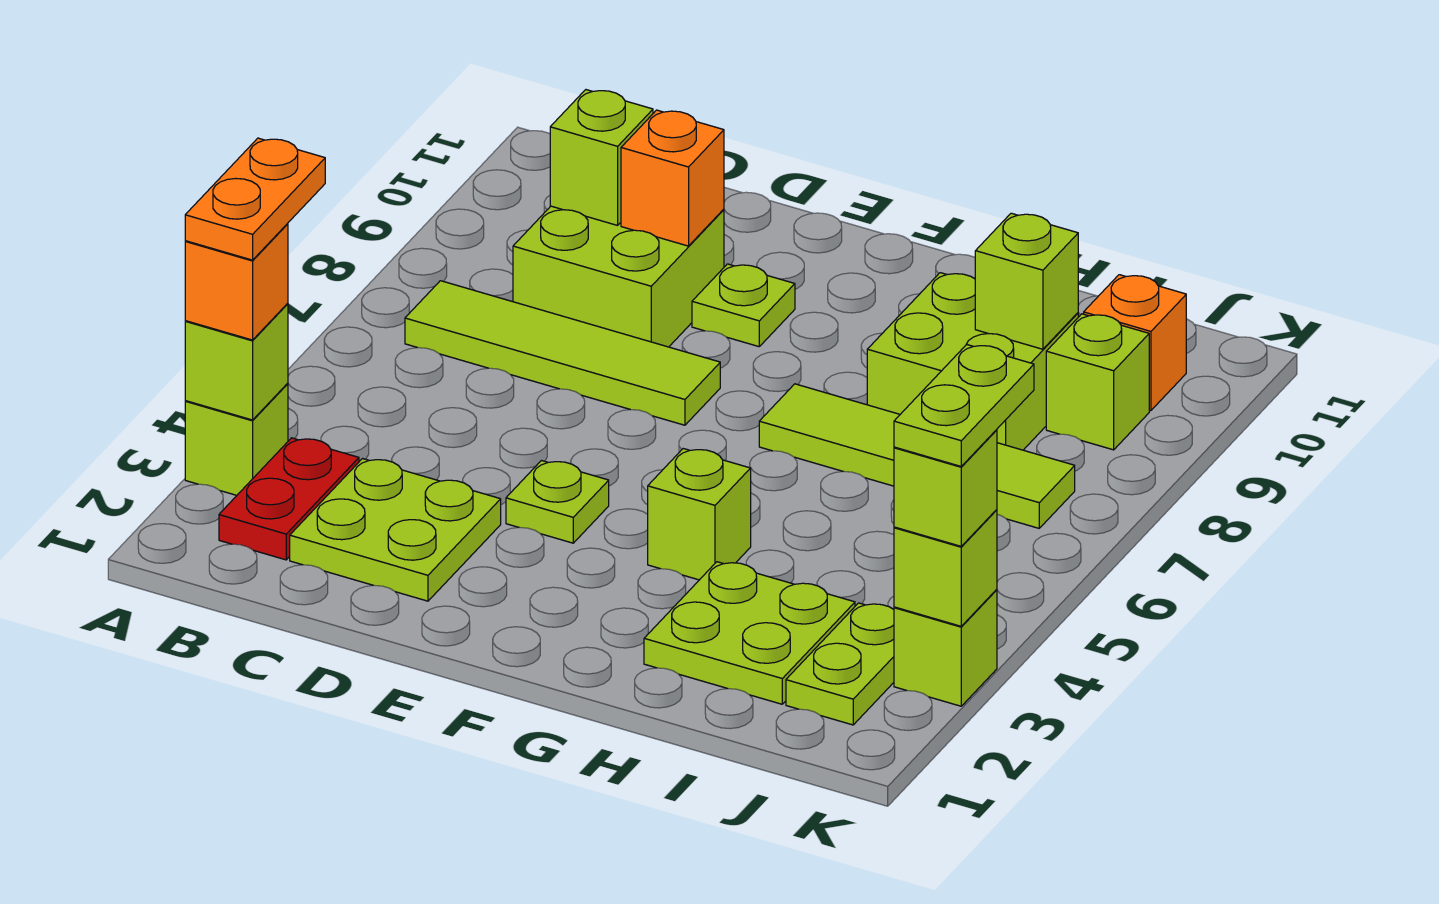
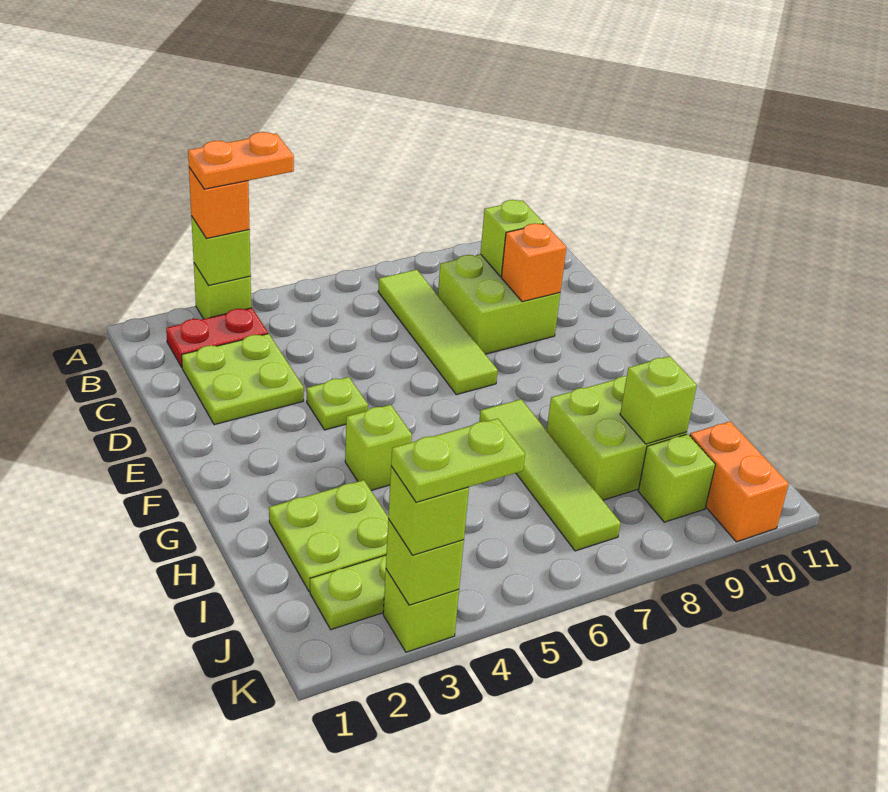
lime plate E9 level 1 -> none
orange brick J10 level 1 -> orange brick J10:K10 level 1

